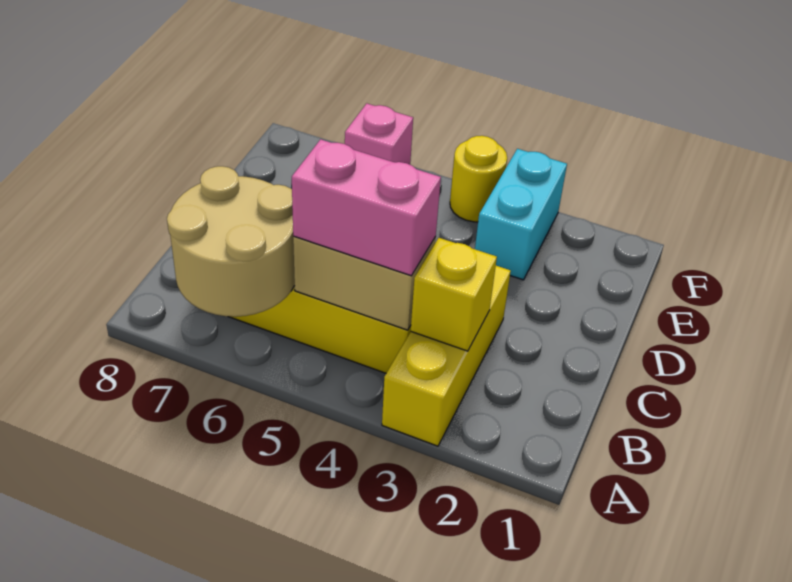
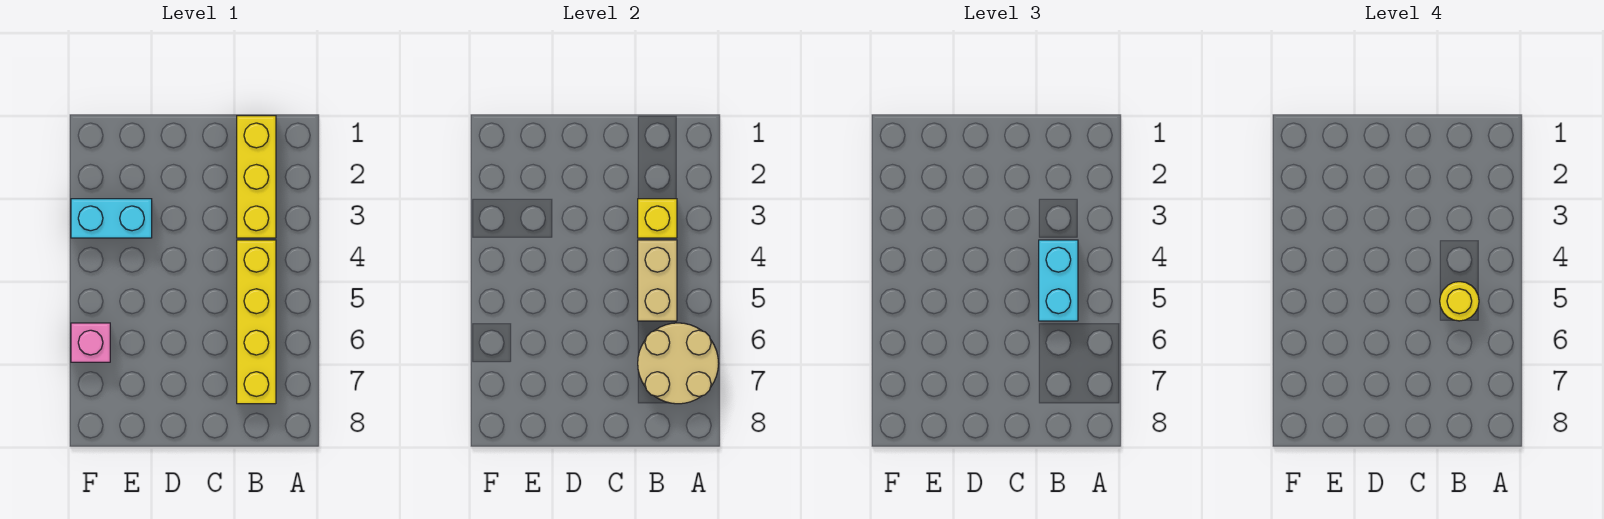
yellow brick A3:C3 level 1 -> yellow brick B1:B3 level 1
pink brick B4:B5 level 3 -> cyan brick B4:B5 level 3
yellow round brick F4 level 1 -> yellow round brick B5 level 4

